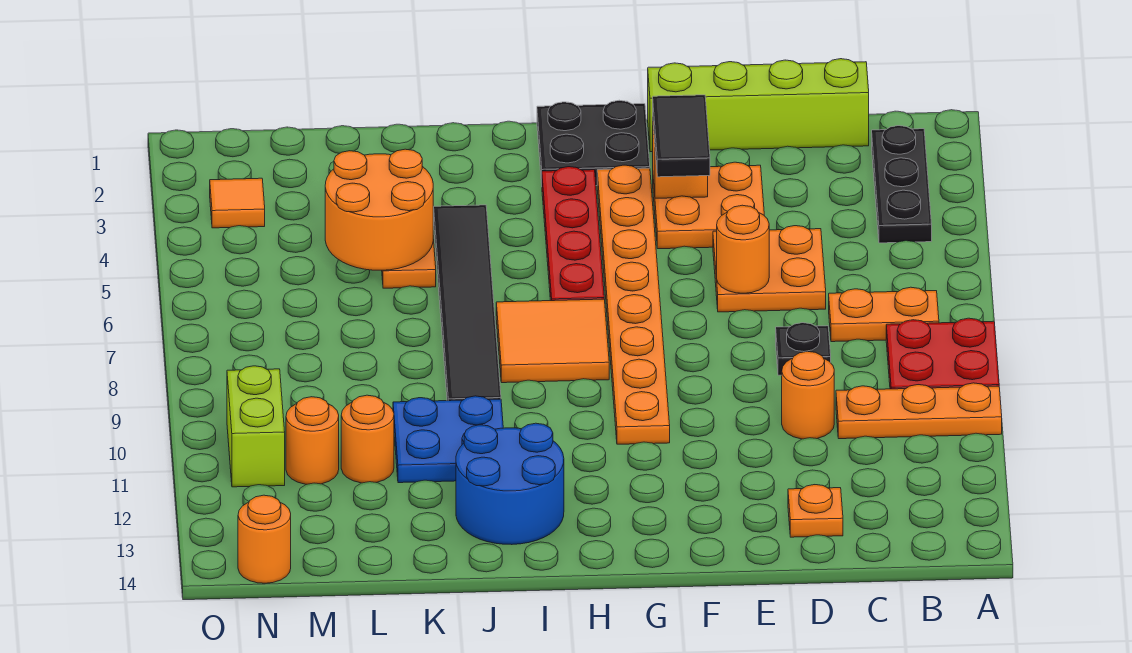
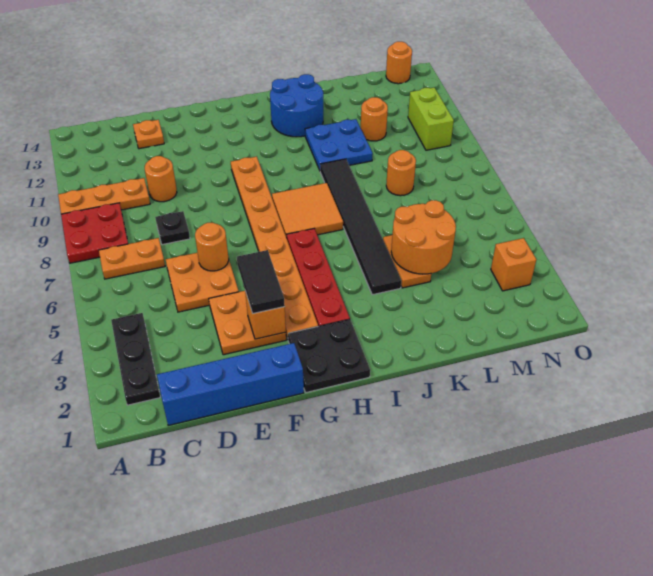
lime brick C1:F1 level 1 -> blue brick C1:F1 level 1
orange round brick M11 level 1 -> orange round brick L8 level 1
orange tile N3 level 1 -> orange brick N3 level 1

